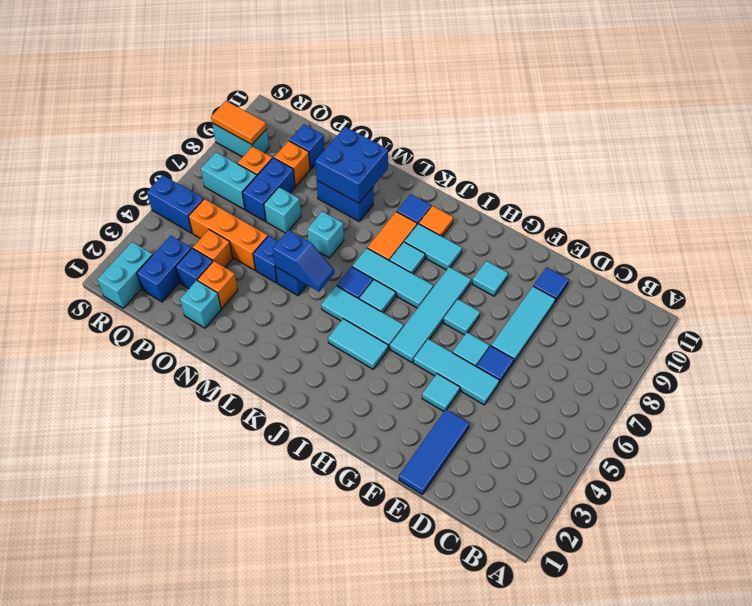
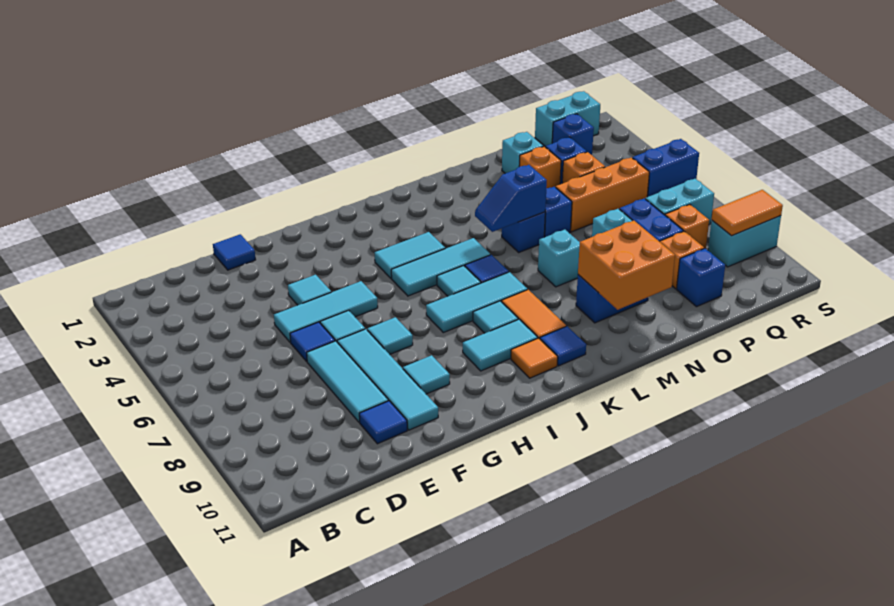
blue tile E1:E3 level 1 -> blue tile E1 level 1
cyan tile H5:H8 level 1 -> cyan tile F7:F10 level 1
blue brick M9:N10 level 2 -> orange brick M9:N10 level 2
blue brick Q2:Q3 level 1 -> blue brick Q2 level 1
cyan brick R1:R2 level 1 -> cyan brick Q1:R1 level 1

